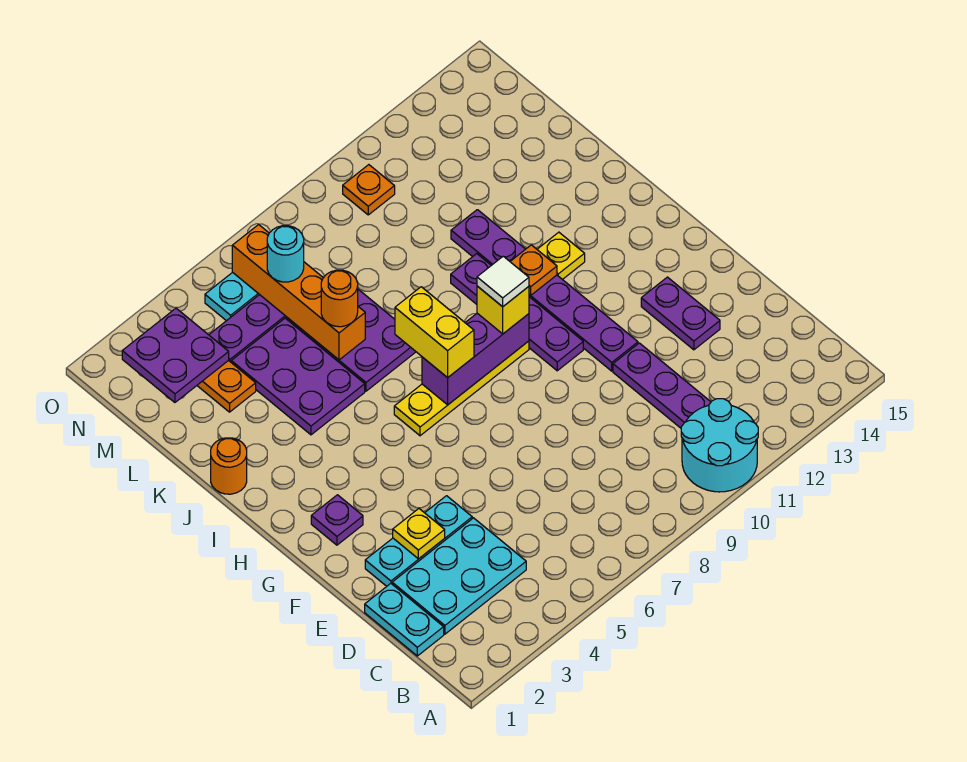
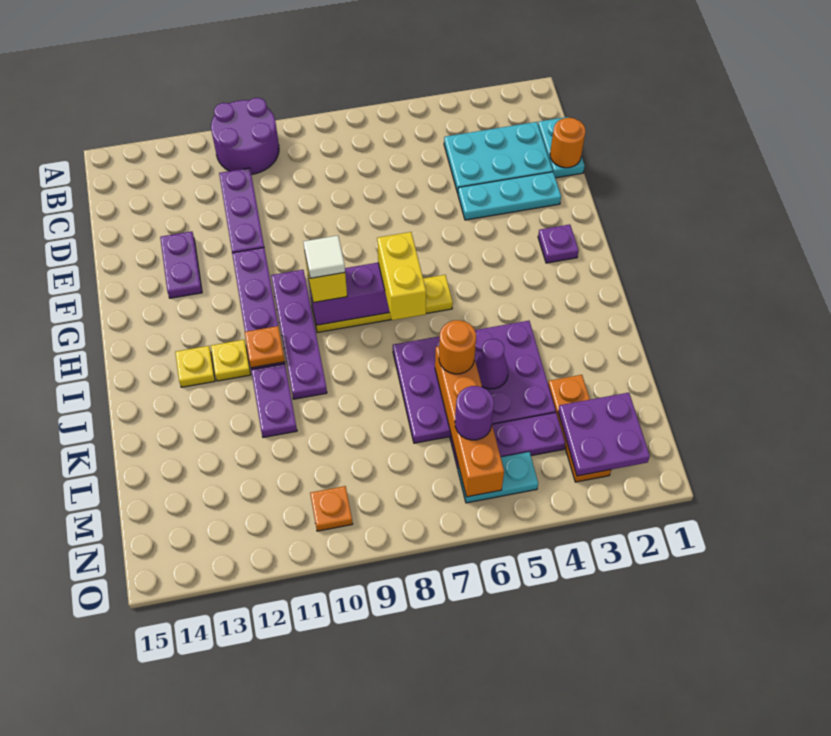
cyan round brick A10:B11 level 1 -> purple round brick A10:B11 level 1
yellow plate E3 level 2 -> yellow plate I13 level 1
orange round brick J1 level 1 -> orange round brick D1 level 2
none -> purple cone K5 level 2
cyan round brick M6 level 3 -> purple round brick M6 level 3

